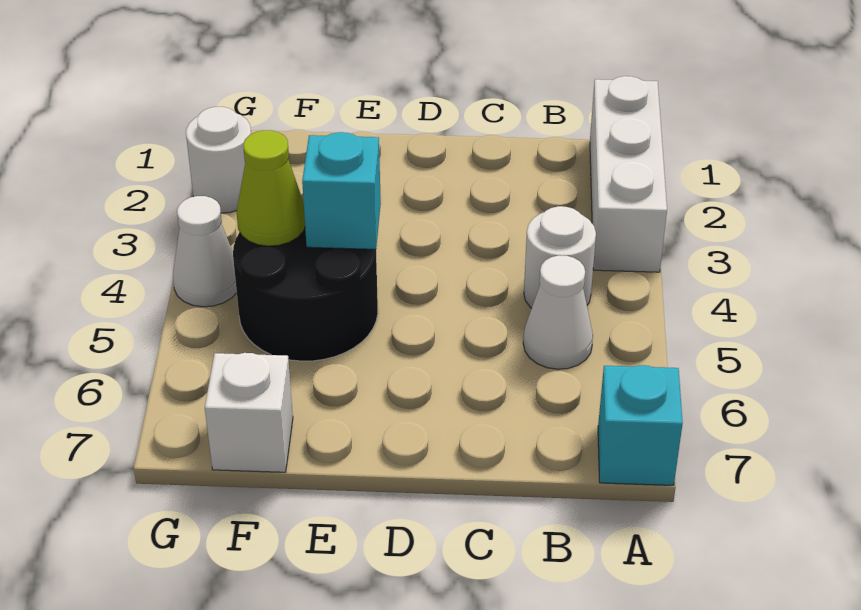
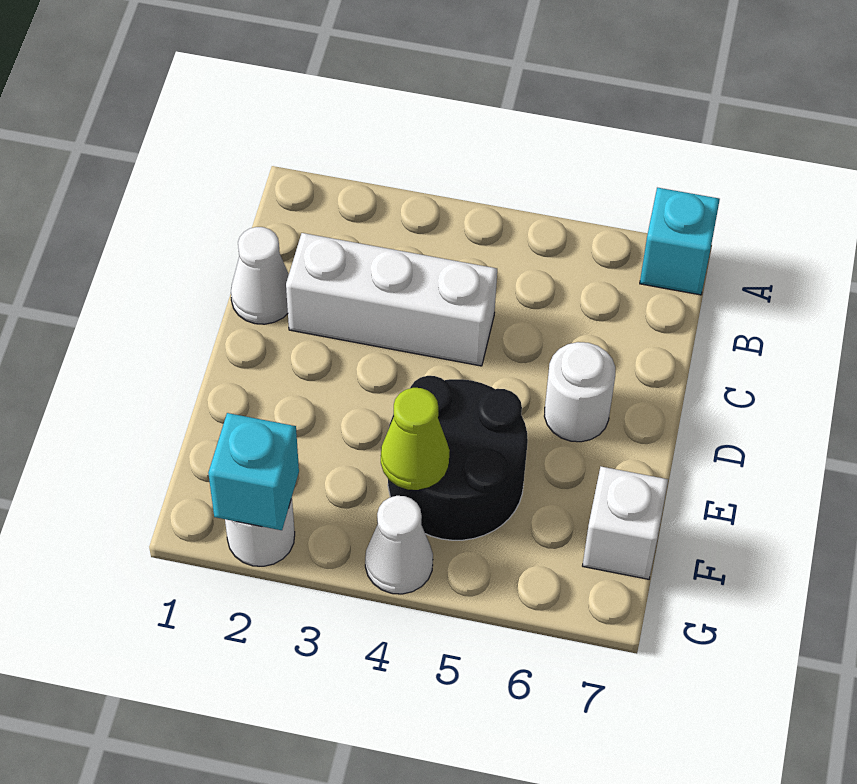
white brick A1:A3 level 1 -> white brick C2:C4 level 1
white round brick B4 level 1 -> white round brick D6 level 1
white cone B5 level 1 -> white cone C1 level 1
cyan brick E4 level 2 -> cyan brick G2 level 2

